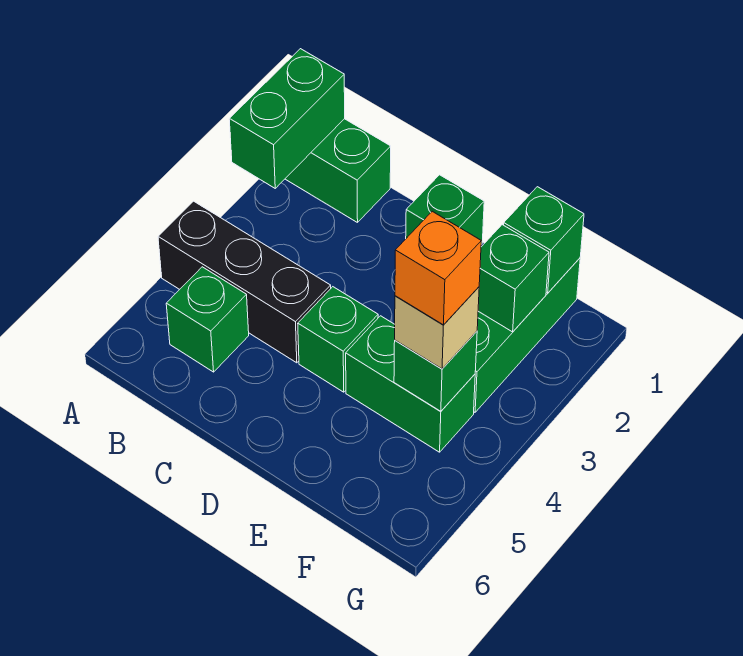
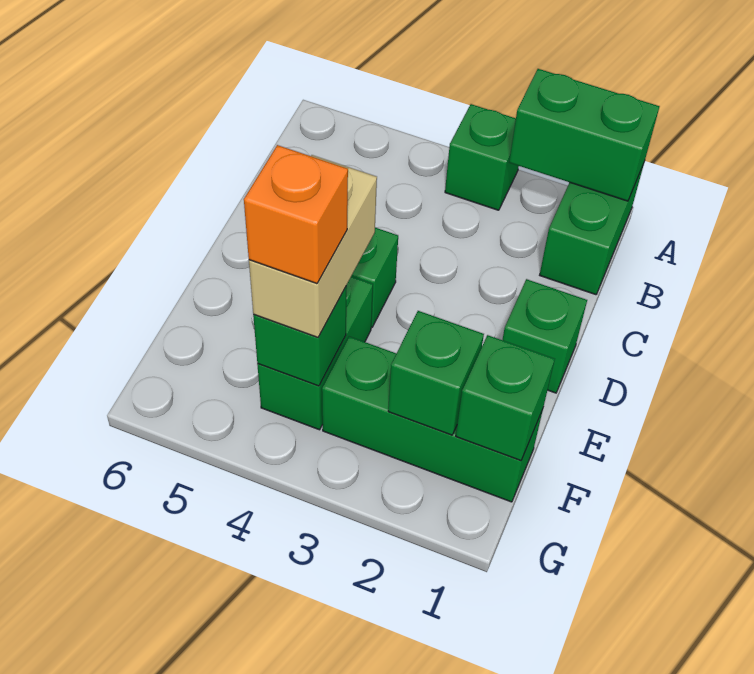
black brick A4:C4 level 1 -> none
green brick B5 level 1 -> green brick A3 level 1
tan brick F4 level 3 -> tan brick E4:F4 level 3

